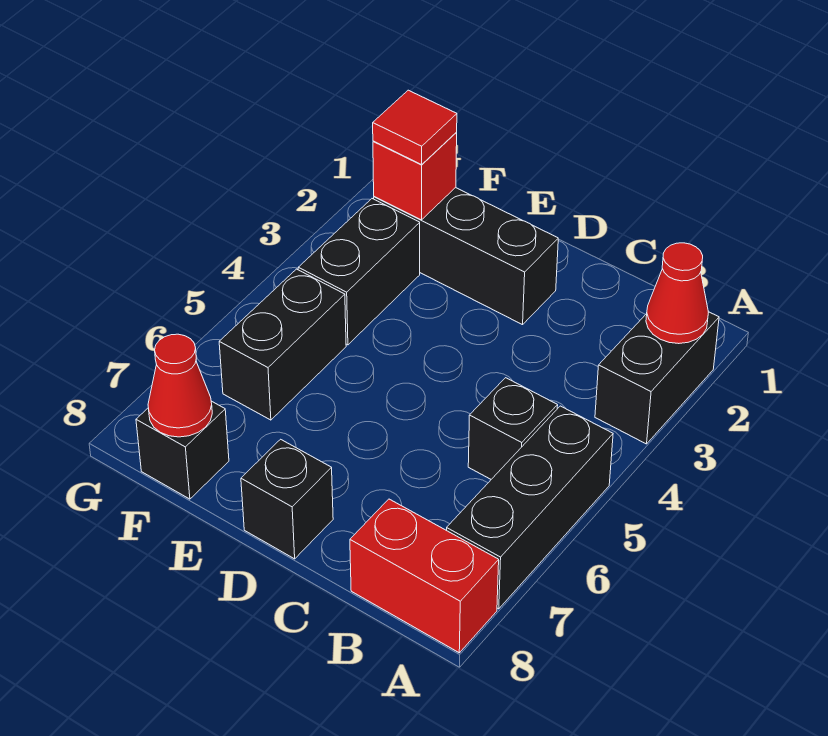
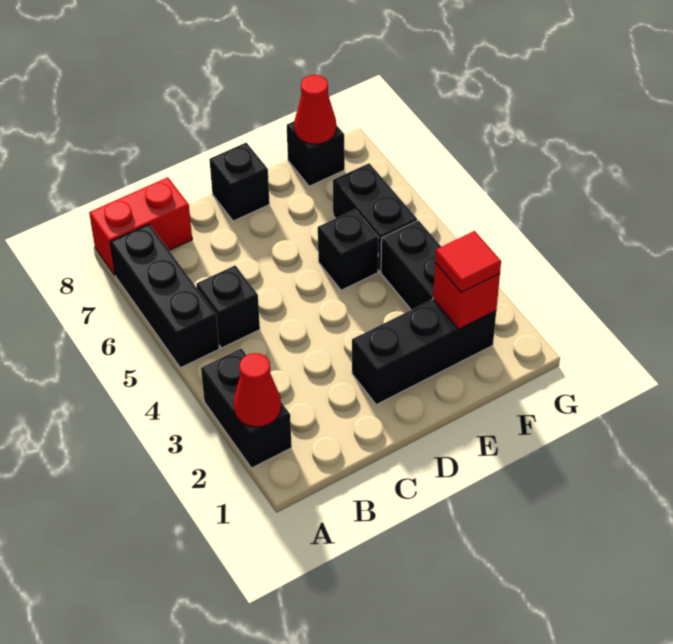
none -> black brick E5 level 1

